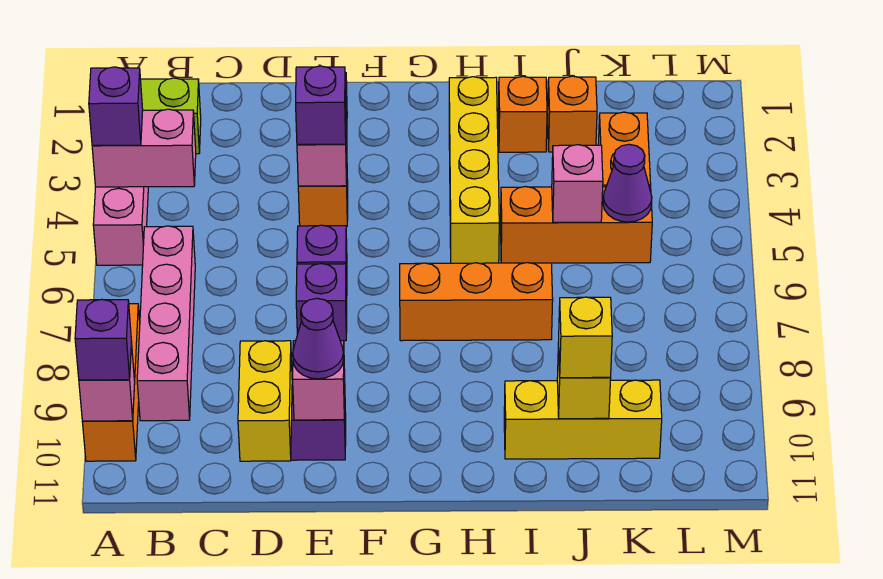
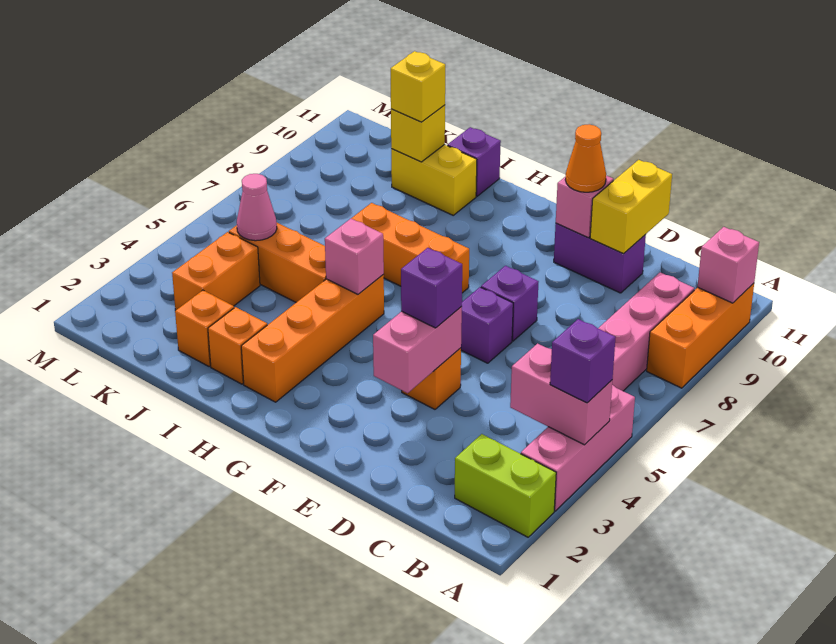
purple brick A10 level 3 -> purple brick I11 level 1
purple cone E10 level 3 -> orange cone E10 level 3
yellow brick H2:H5 level 1 -> orange brick H2:H5 level 1
yellow brick I10:K10 level 1 -> yellow brick I10:J10 level 1
pink brick J5 level 2 -> pink brick H5 level 2
purple cone K5 level 2 -> pink cone K5 level 2

